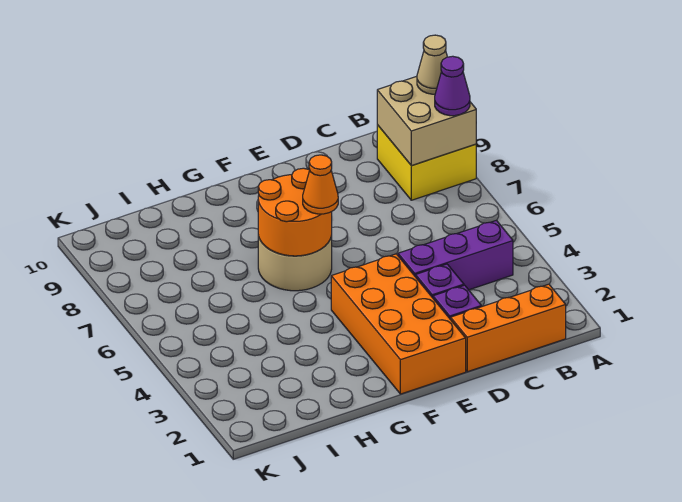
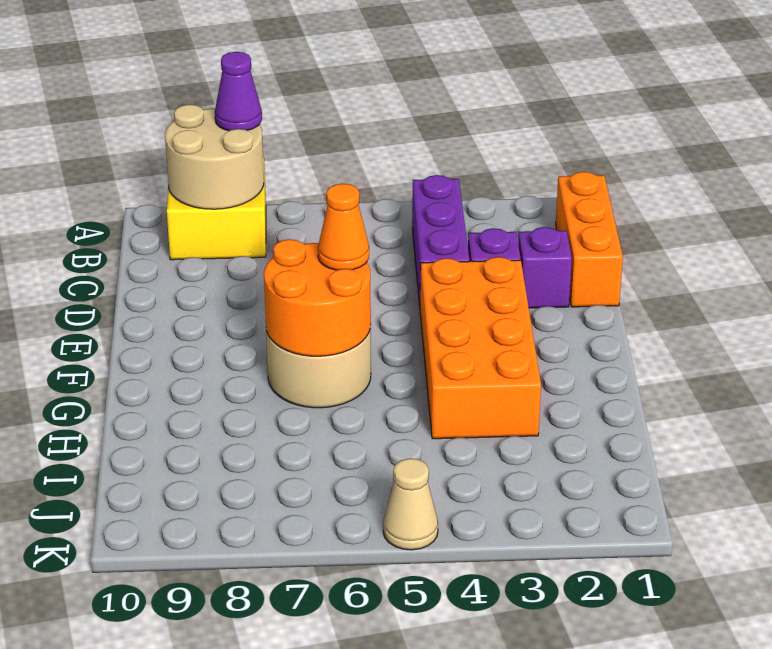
tan brick A8:B9 level 2 -> tan round brick A8:B9 level 2
tan cone A9 level 3 -> tan cone K5 level 1
orange brick E1:F4 level 1 -> orange brick E3:H4 level 1

